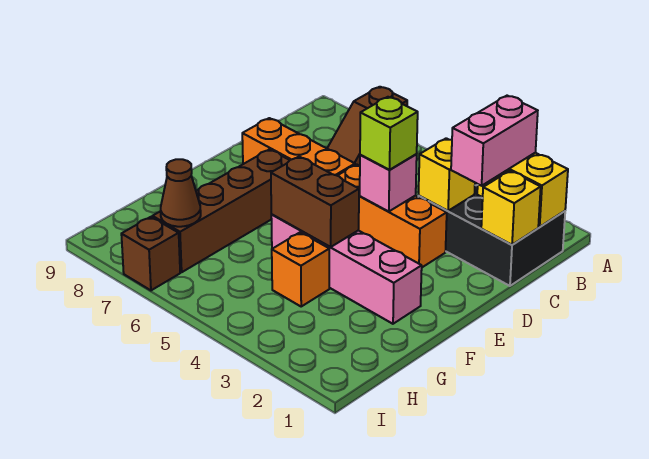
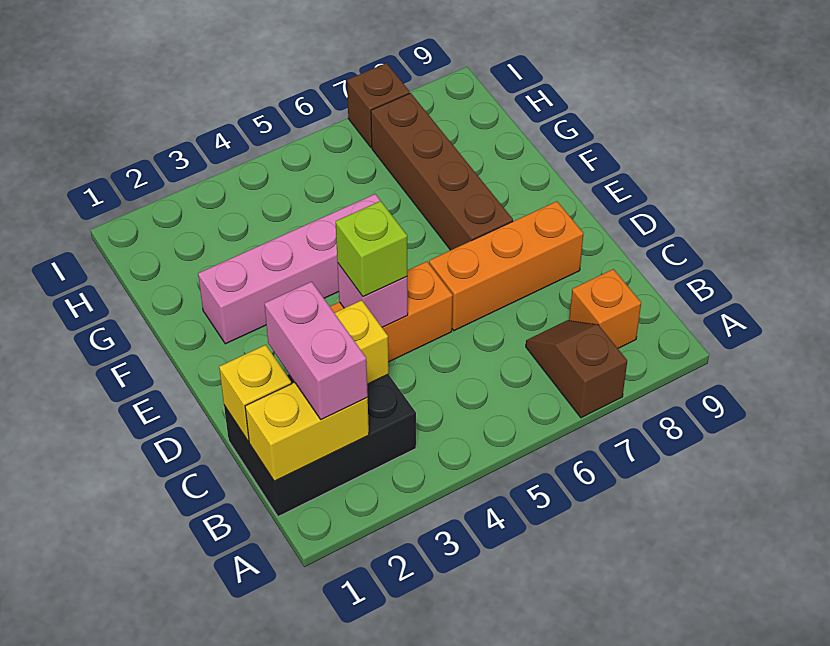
brown brick F4:F5 level 2 -> none
orange brick G4 level 1 -> orange brick B8 level 1
brown cone H7 level 2 -> none

